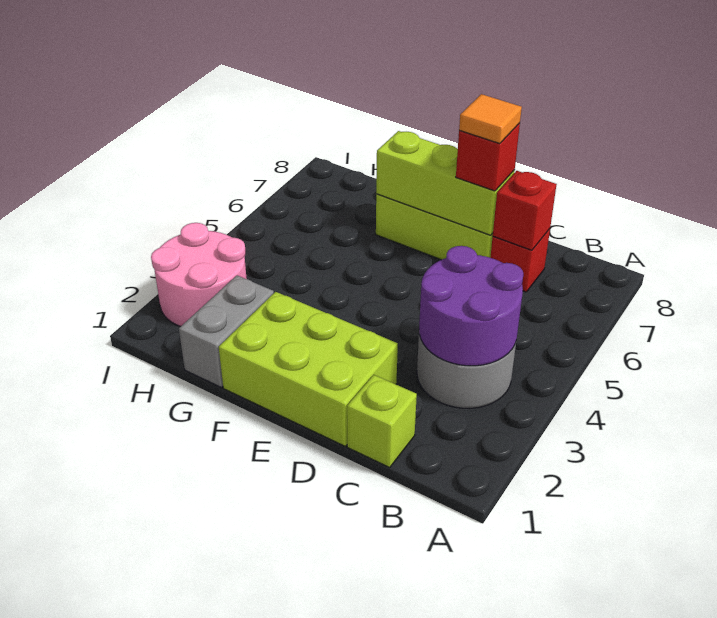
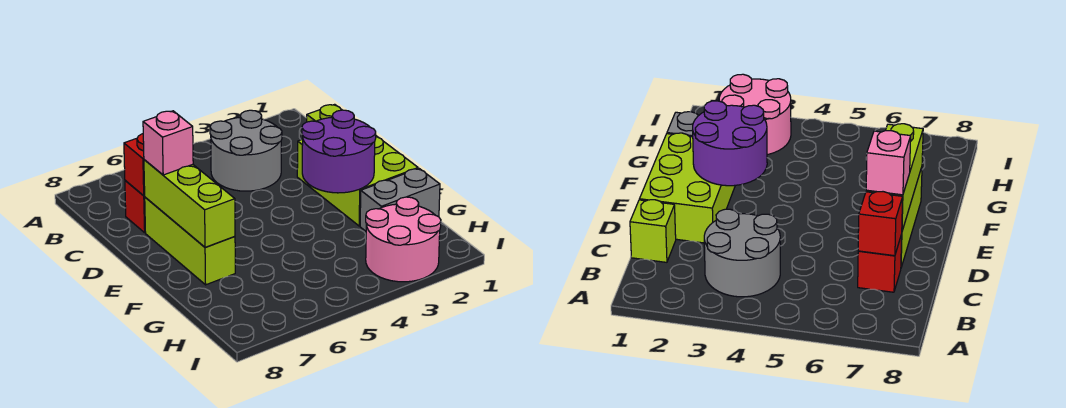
purple round brick B3:C4 level 2 -> purple round brick E2:F3 level 2
red brick D7 level 3 -> pink brick D7 level 3
orange tile D7 level 4 -> none

